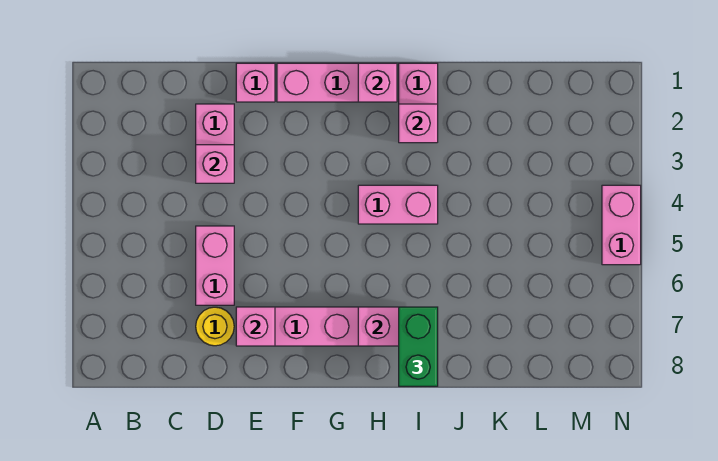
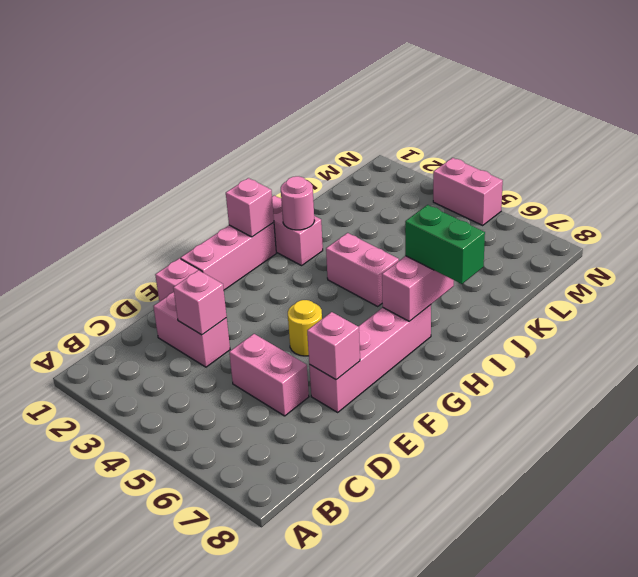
yellow round brick D7 level 1 -> yellow round brick F5 level 1
pink brick H4:I4 level 1 -> pink brick I4:I5 level 1
pink brick I2 level 2 -> pink round brick I2 level 2

